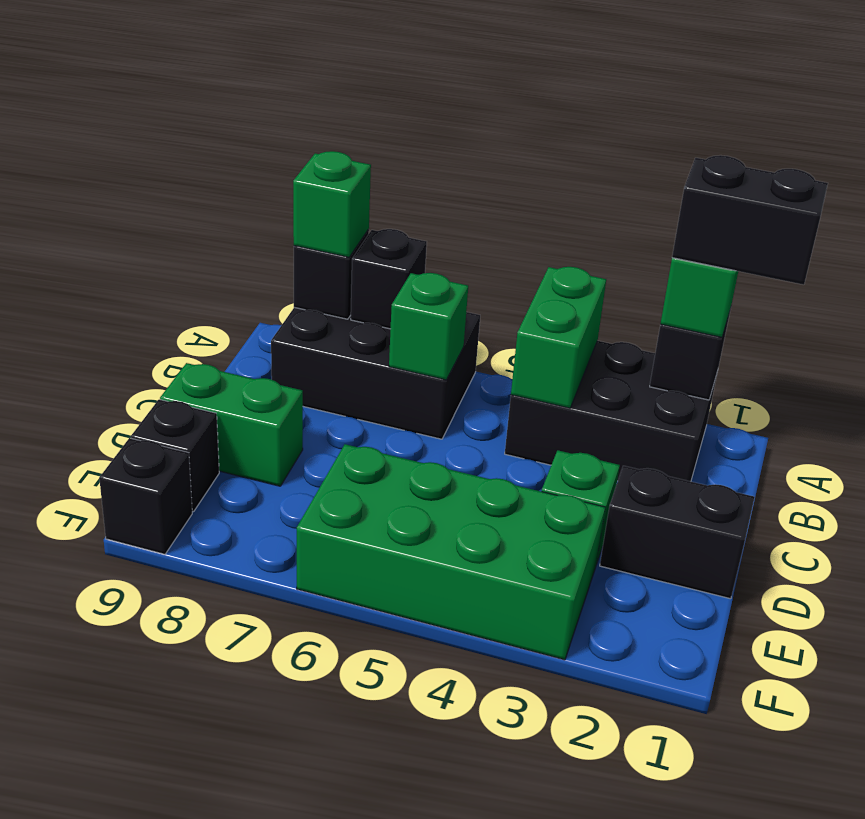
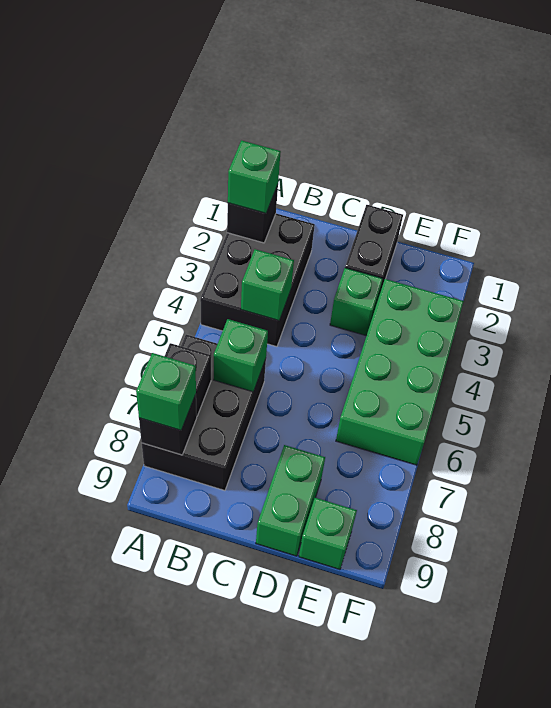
black brick A1:A2 level 4 -> none
green brick A4:B4 level 2 -> green brick B4 level 2
black brick E9 level 1 -> green brick E9 level 1
black brick F9 level 1 -> none

